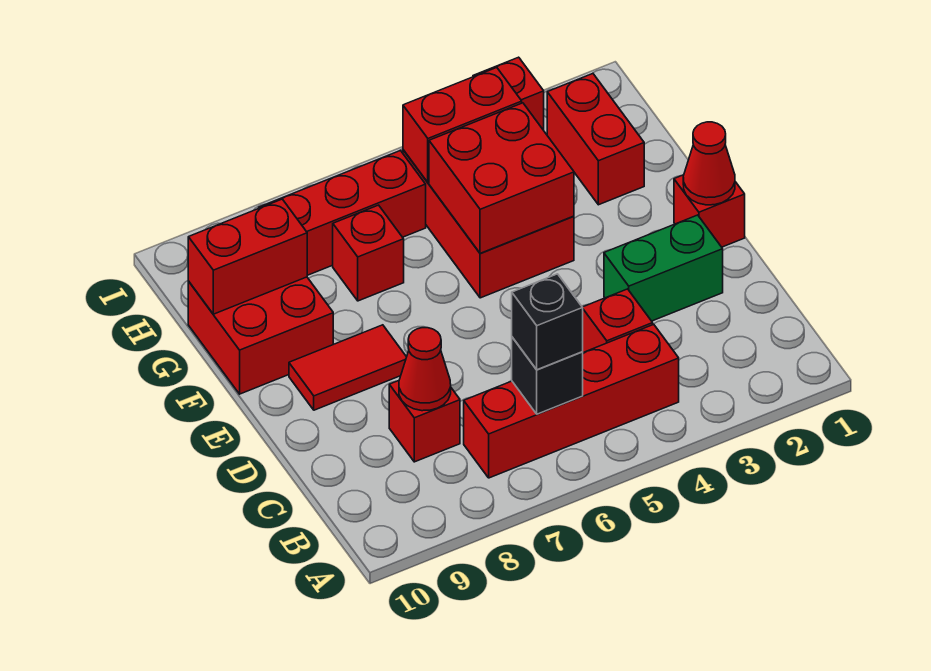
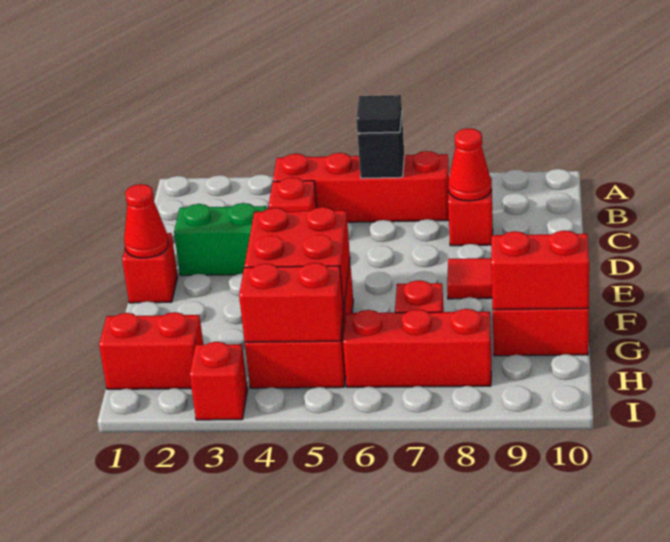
black brick B6 level 3 -> black tile B6 level 3
red brick G2:H2 level 1 -> red brick H1:H2 level 1

